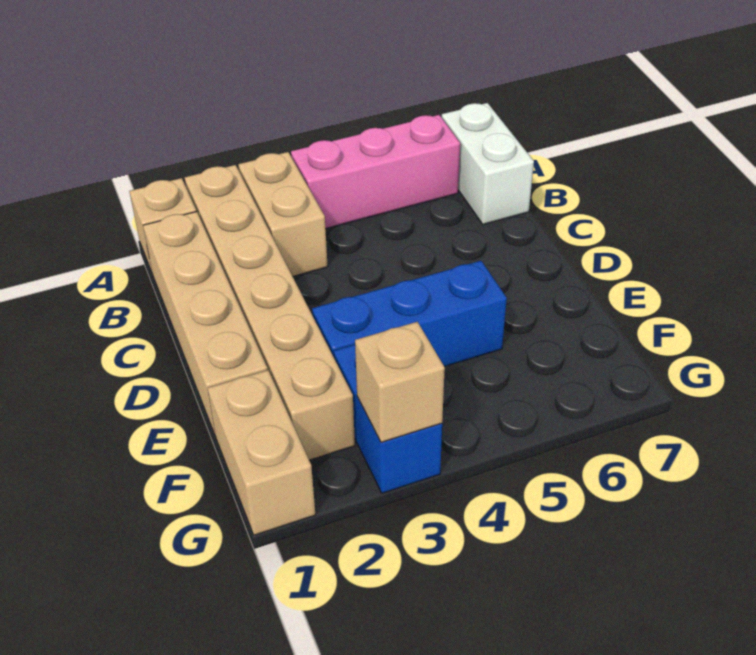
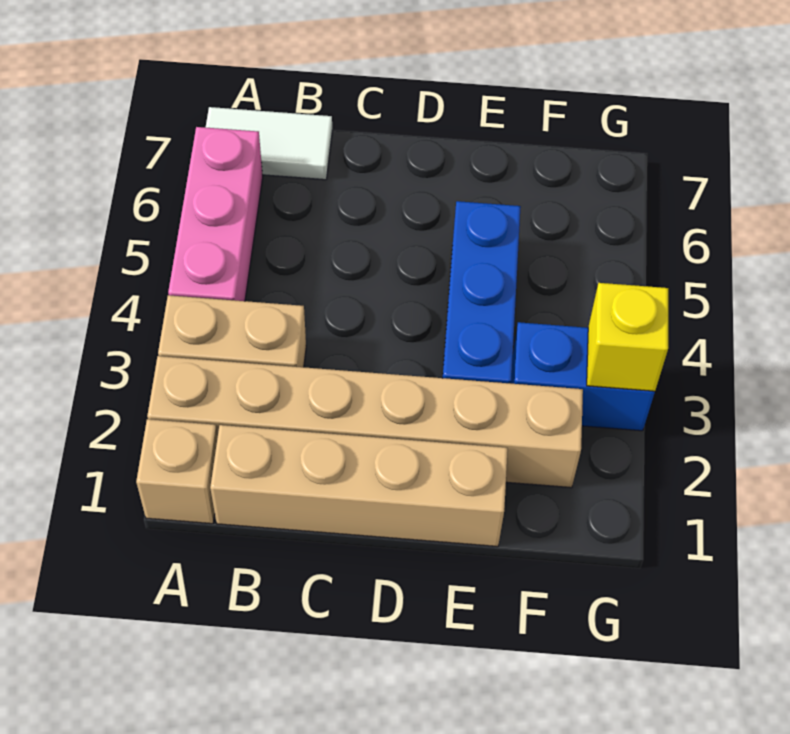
white brick A7:B7 level 1 -> white tile A7:B7 level 1
tan brick F1:G1 level 1 -> none
tan brick G3 level 2 -> yellow brick G3 level 2

